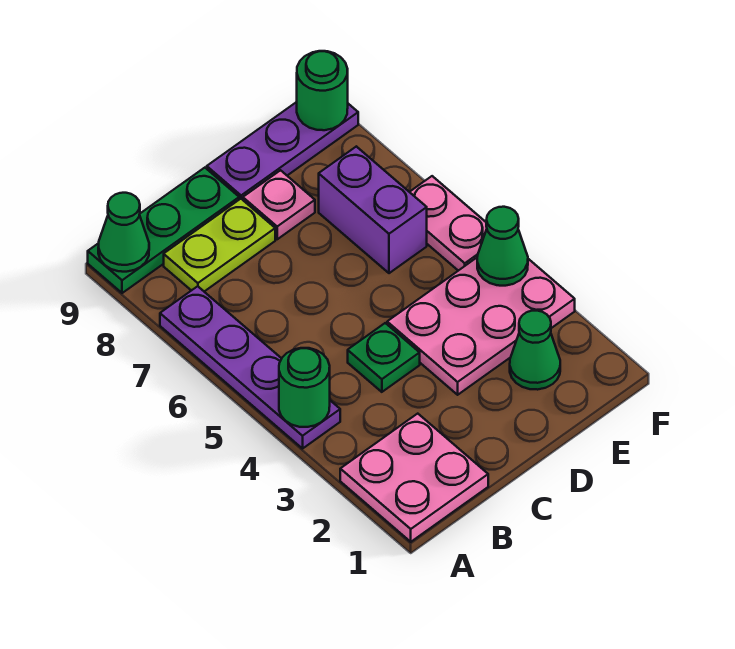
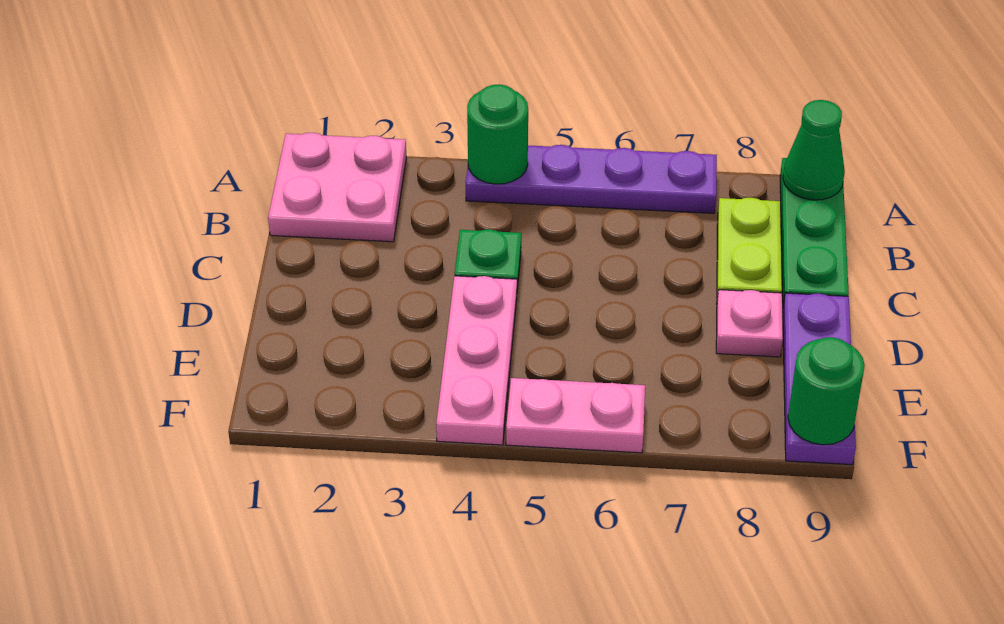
pink plate D3:F4 level 1 -> pink plate D4:F4 level 1
green cone E2 level 1 -> none
purple brick E6:E7 level 1 -> none
green cone F4 level 2 -> none

